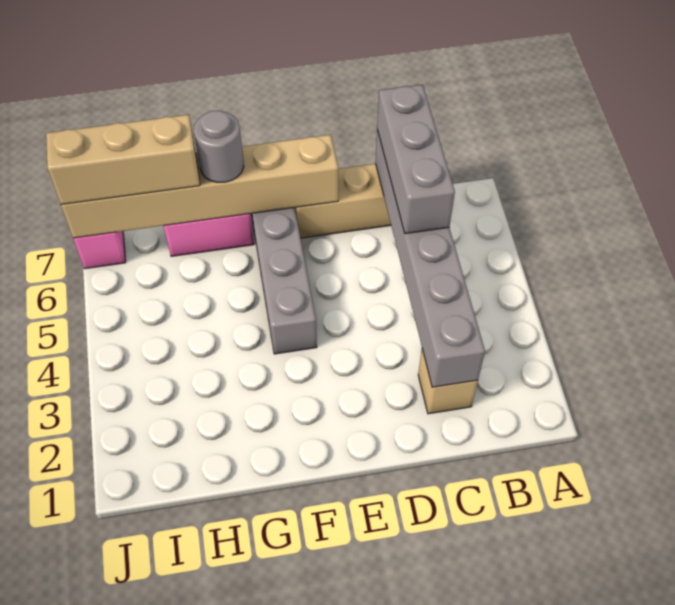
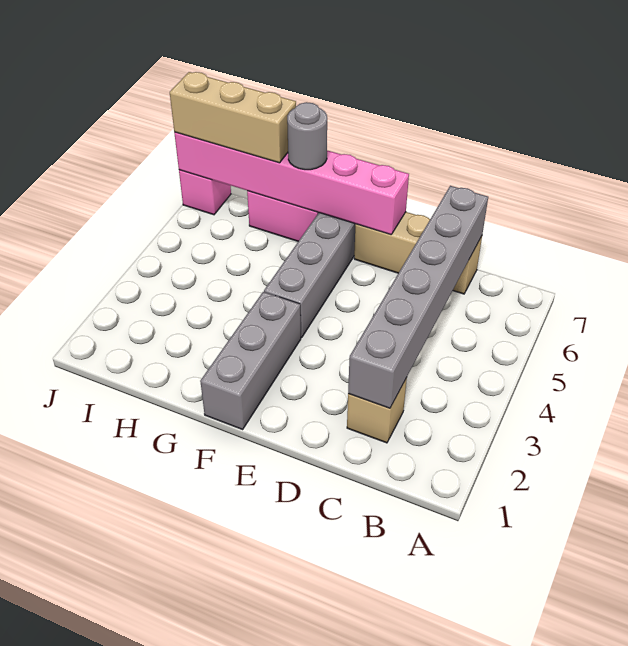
grey brick C5:C7 level 3 -> grey brick F1:F3 level 1
tan brick E7:J7 level 2 -> pink brick E7:J7 level 2

